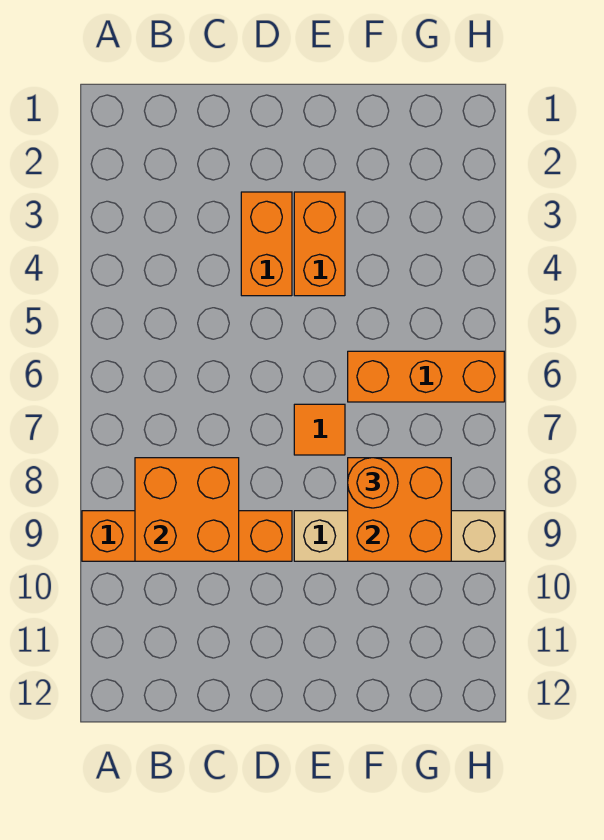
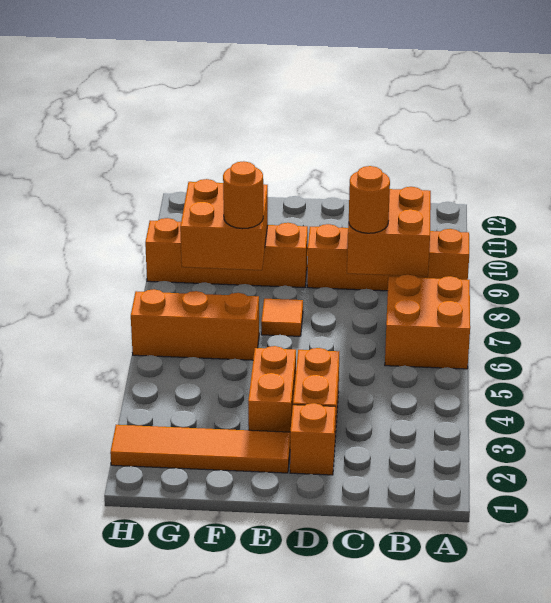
none -> orange brick A6:B7 level 1
none -> orange round brick C8 level 3
none -> orange brick D2 level 1
none -> orange tile E2:H2 level 1
tan brick E9:H9 level 1 -> orange brick E9:H9 level 1

